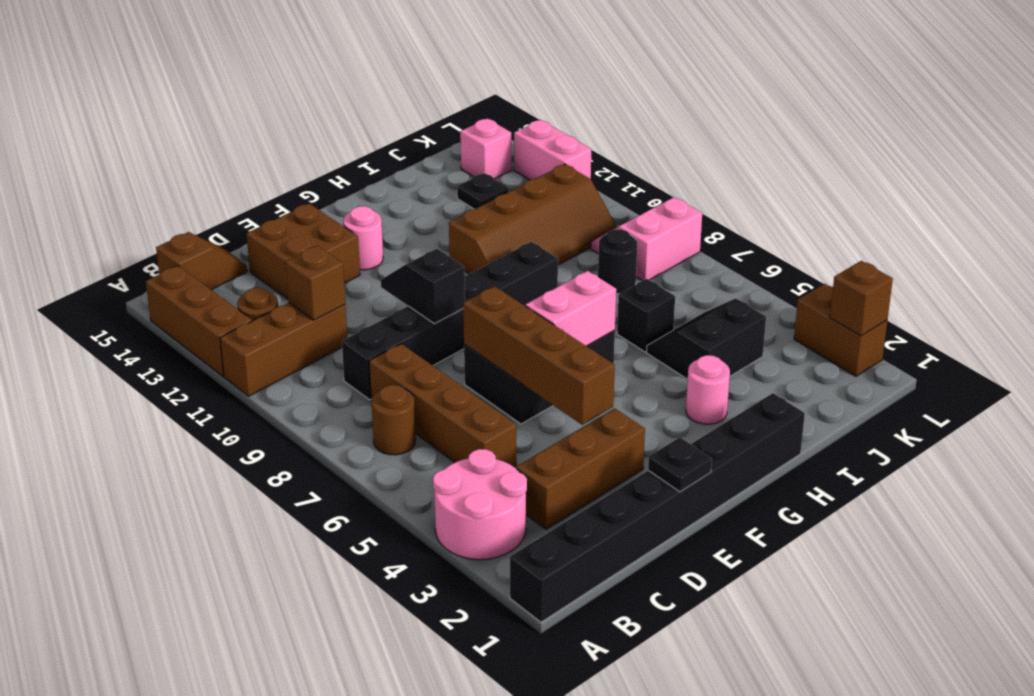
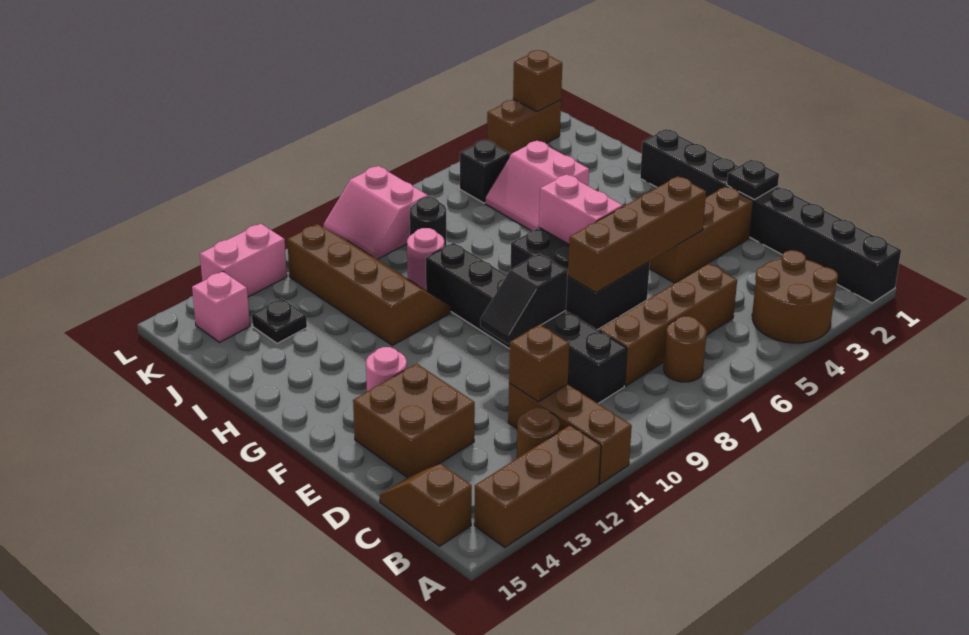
pink round brick A3:B4 level 1 -> brown round brick A3:B4 level 1
brown brick C3:E3 level 1 -> brown brick E2:E4 level 1
pink round brick H3 level 1 -> pink round brick I9 level 1
black slope I4:J5 level 1 top 4 -> pink slope I4:J5 level 1 top 4
black brick I6 level 1 -> black brick K5 level 1

